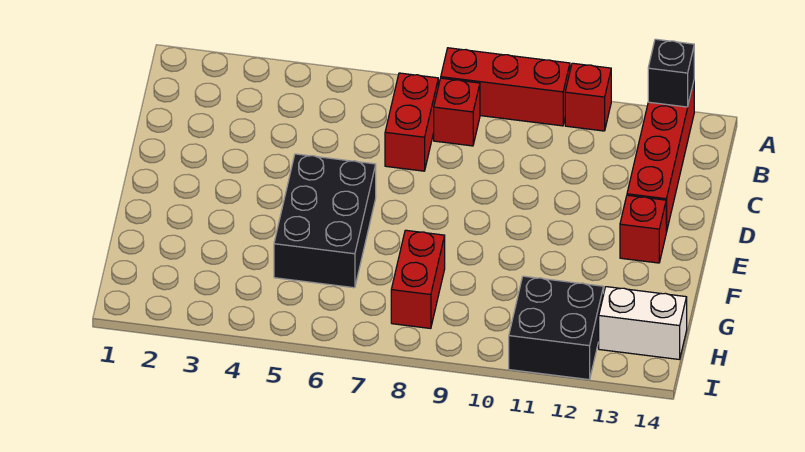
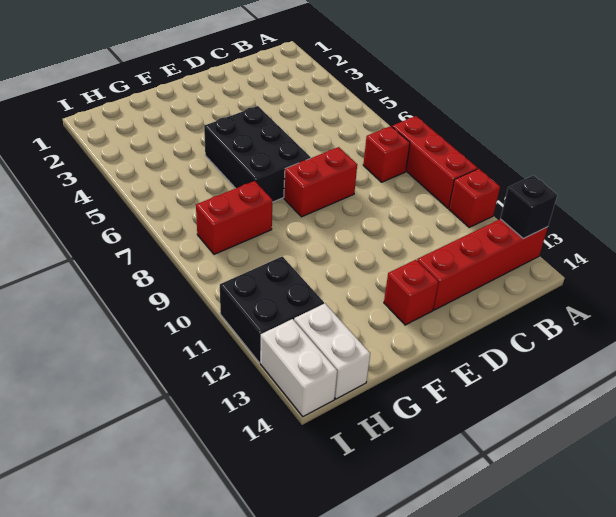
red brick B7:C7 level 1 -> red brick D8:E8 level 1
black brick E5:G6 level 1 -> black brick E5:F7 level 1
none -> white brick I13:I14 level 1

